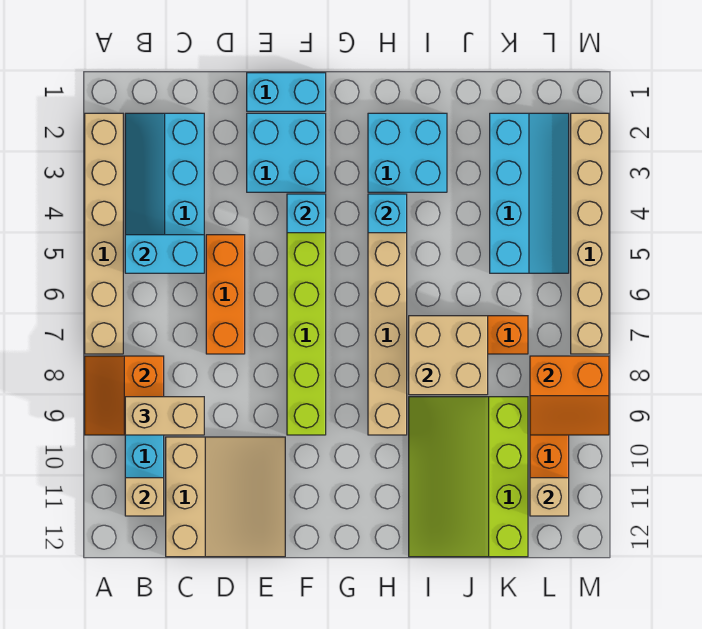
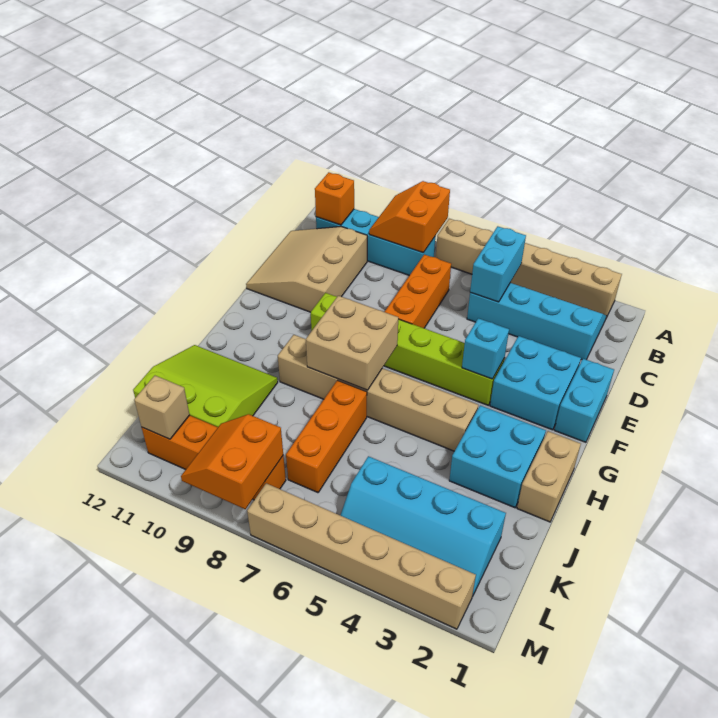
orange slope A8:B9 level 2 top B -> orange slope A8:B9 level 2 top 8
tan brick B9:C9 level 3 -> tan brick H1:I1 level 1
tan brick B11 level 2 -> orange brick B11 level 2
tan slope C10:E12 level 1 top C -> tan slope C10:E12 level 1 top 10
orange brick D5:D7 level 1 -> orange brick C7:E7 level 1
cyan brick H4 level 2 -> none
tan brick I7:J8 level 2 -> tan brick G7:H8 level 2
lime slope I9:K12 level 1 top K -> lime slope I10:K12 level 1 top K

